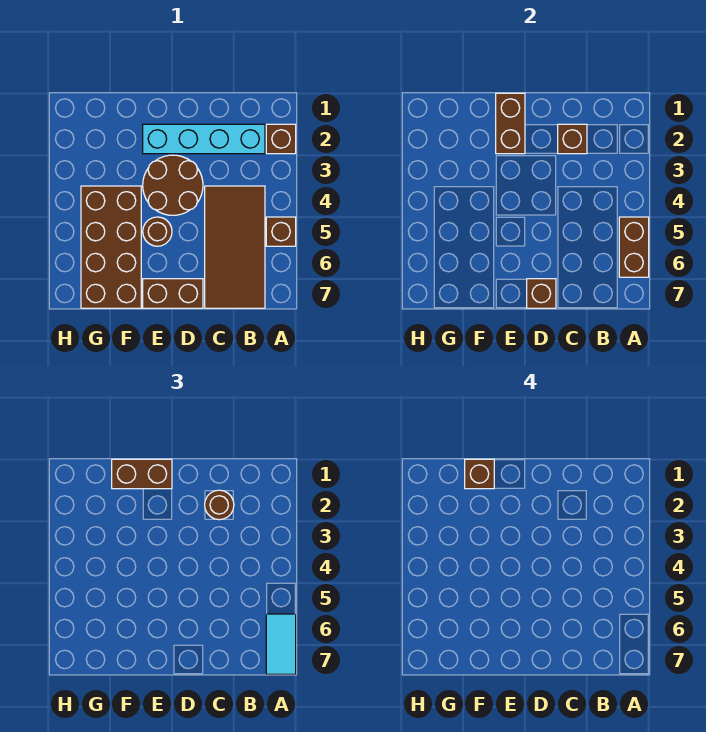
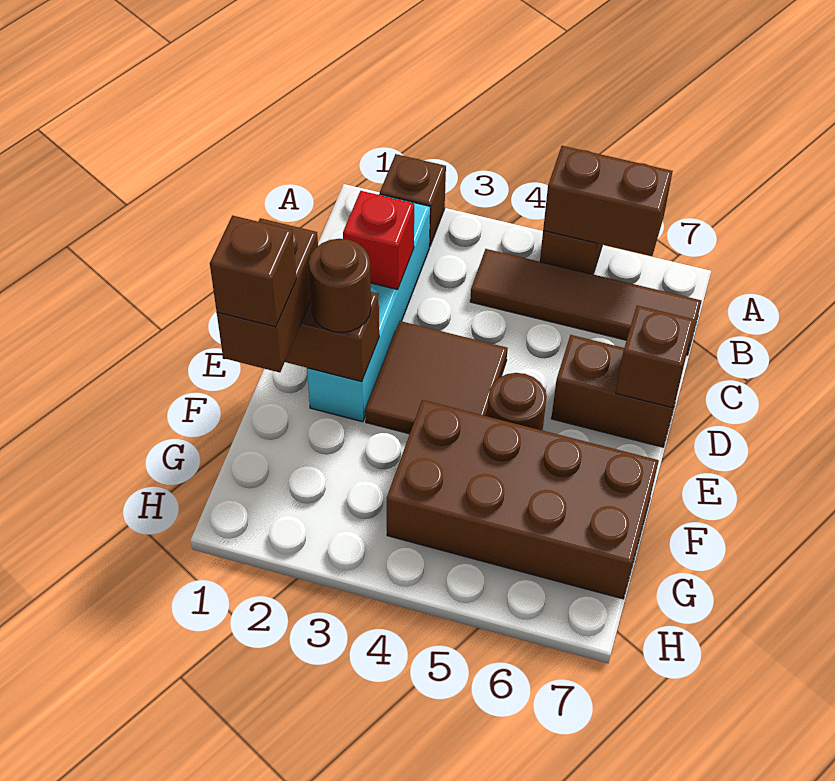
cyan tile A6:A7 level 3 -> none
brown tile B4:C7 level 1 -> brown tile B4:B7 level 1
brown brick C2 level 2 -> red brick C2 level 2
brown round brick C2 level 3 -> brown round brick E2 level 3
brown round brick D3:E4 level 1 -> brown tile D3:E4 level 1
brown brick D7:E7 level 1 -> brown brick D6:D7 level 1

